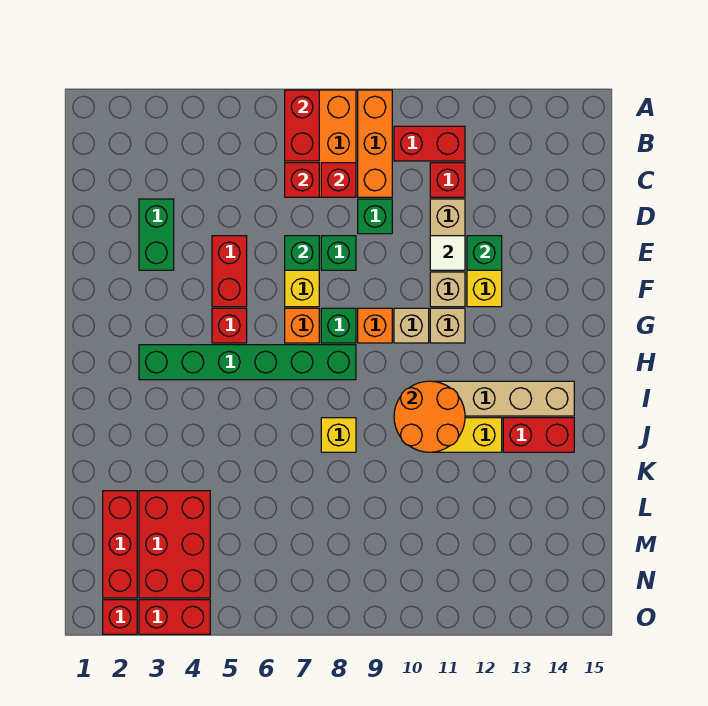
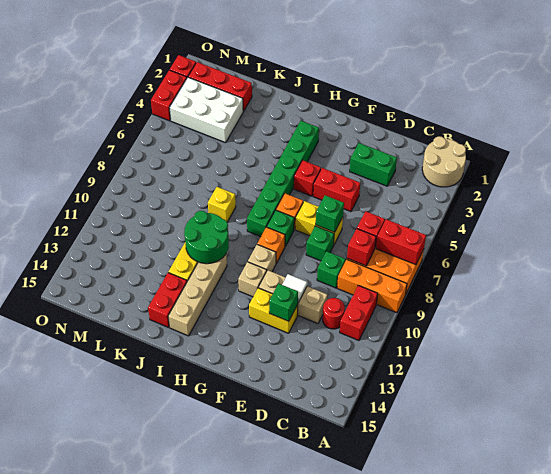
none -> tan round brick A1:B2 level 1
red brick C11 level 1 -> red round brick C11 level 1
orange round brick I10:J11 level 2 -> green round brick I10:J11 level 2
red brick L3:N4 level 1 -> white brick L3:N4 level 1

